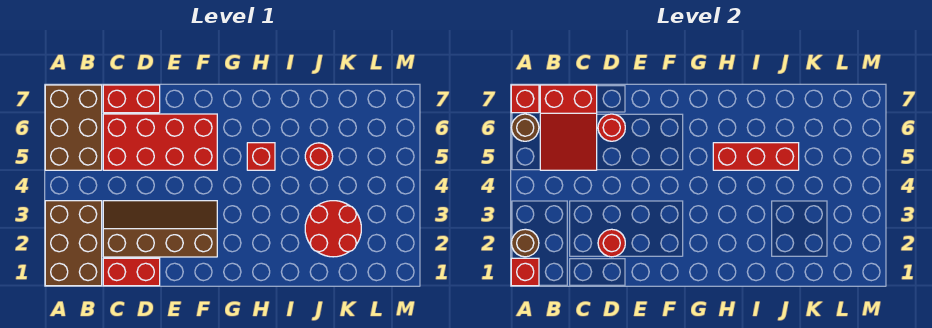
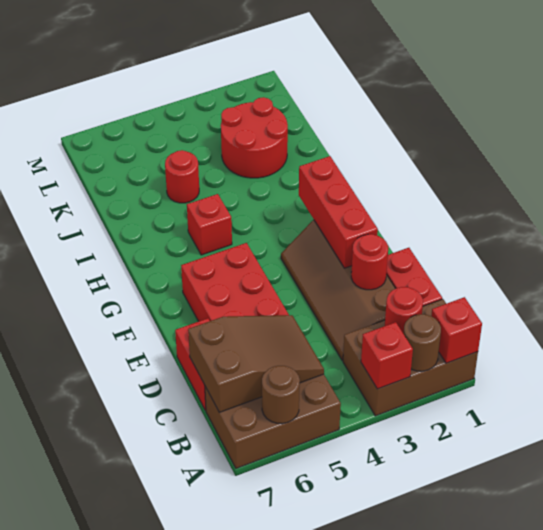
red brick A7 level 2 -> red brick A3 level 2
red slope B5:C7 level 2 top 7 -> brown slope B5:C7 level 2 top 7
red round brick D6 level 2 -> red round brick B2 level 2
red brick H5:J5 level 2 -> red brick E2:G2 level 2

